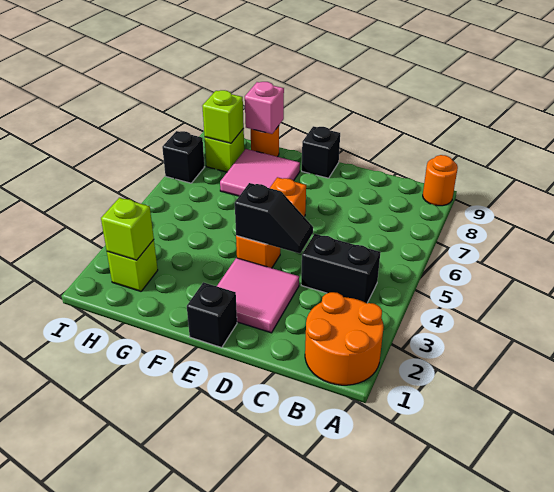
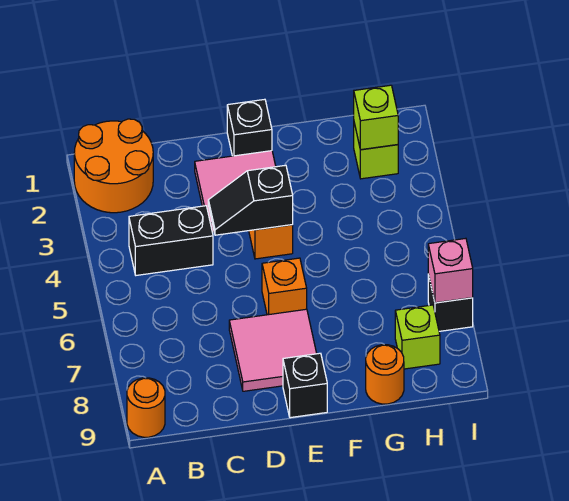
pink tile F7:G8 level 1 -> pink tile D7:E8 level 1
pink brick G9 level 2 -> pink brick I7 level 2
lime brick H8 level 2 -> none

